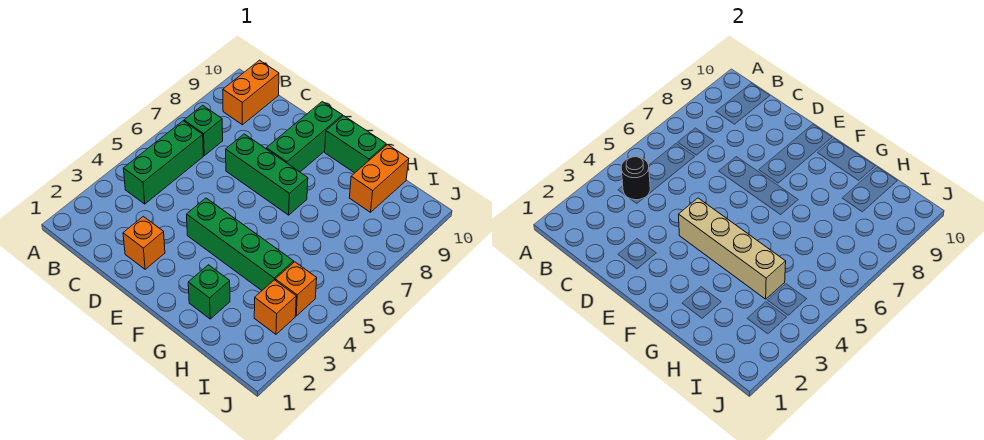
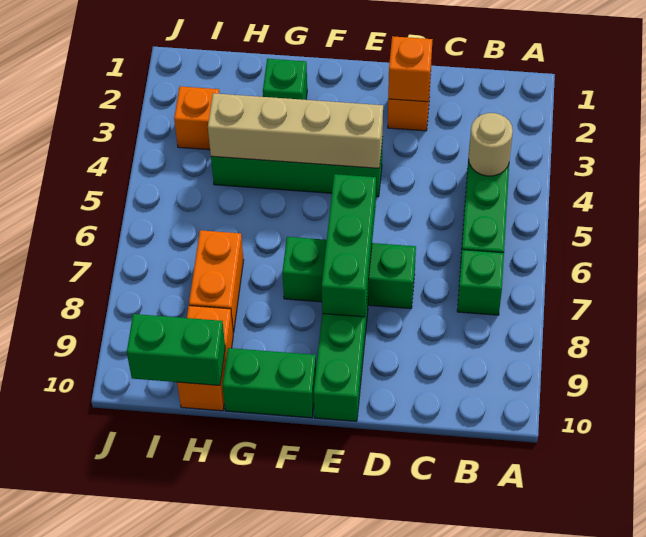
black round brick B4 level 2 -> tan round brick B4 level 2
orange brick B9:B10 level 1 -> orange brick H7:H8 level 1
none -> green brick E6:E8 level 2
none -> green brick H10:I10 level 2
orange brick I4 level 1 -> orange brick D2 level 2

